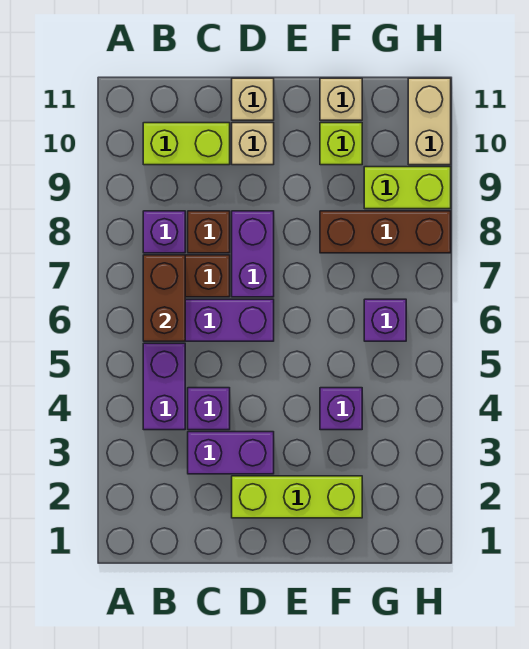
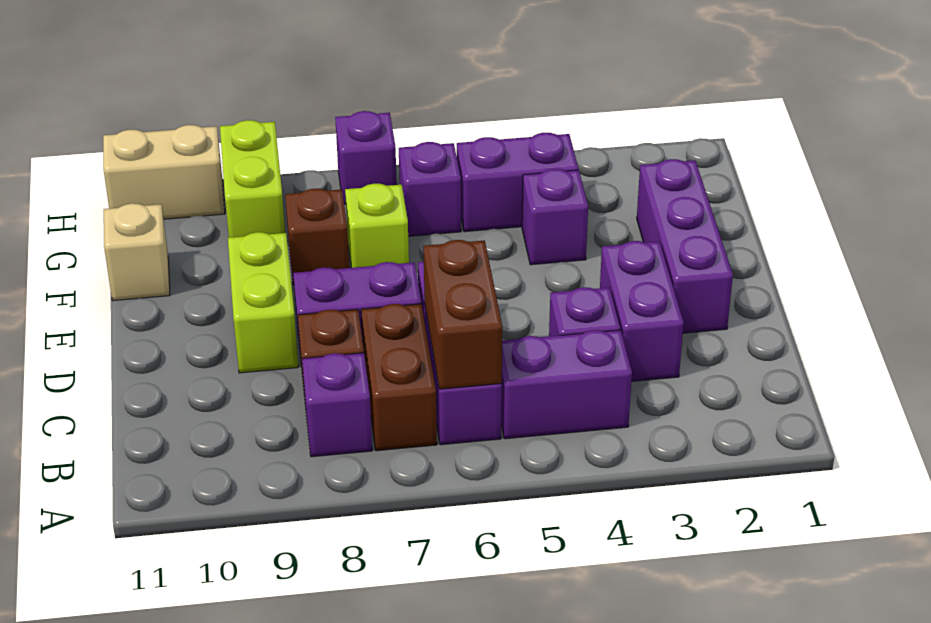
brown brick B6:B7 level 2 -> brown brick B6:C6 level 2
lime brick B10:C10 level 1 -> lime brick D9:E9 level 1
lime brick D2:F2 level 1 -> purple brick D2:F2 level 1
tan brick D10 level 1 -> none
tan brick D11 level 1 -> none
brown brick F8:H8 level 1 -> brown brick F8 level 1
lime brick F10 level 1 -> lime brick F7 level 1
none -> purple brick G4:G5 level 1
none -> purple brick H7 level 1

